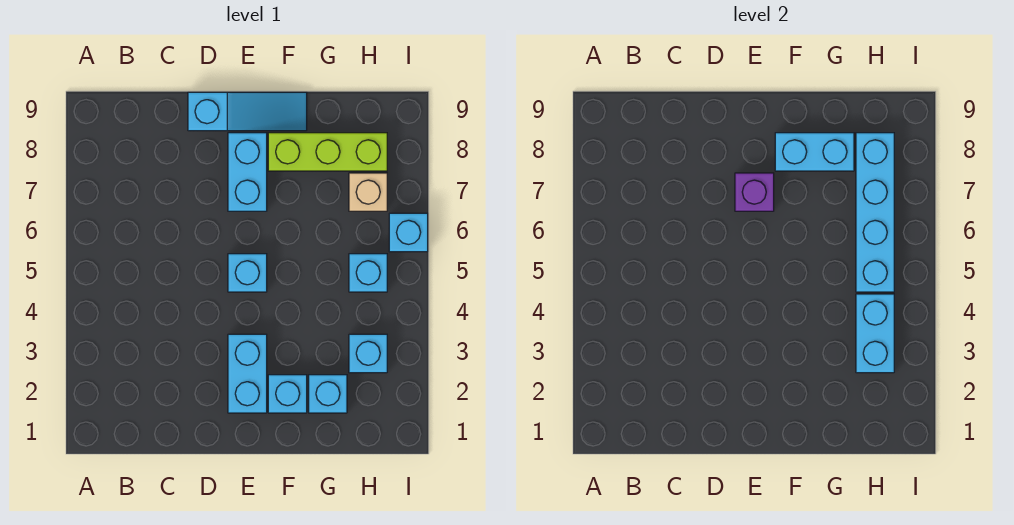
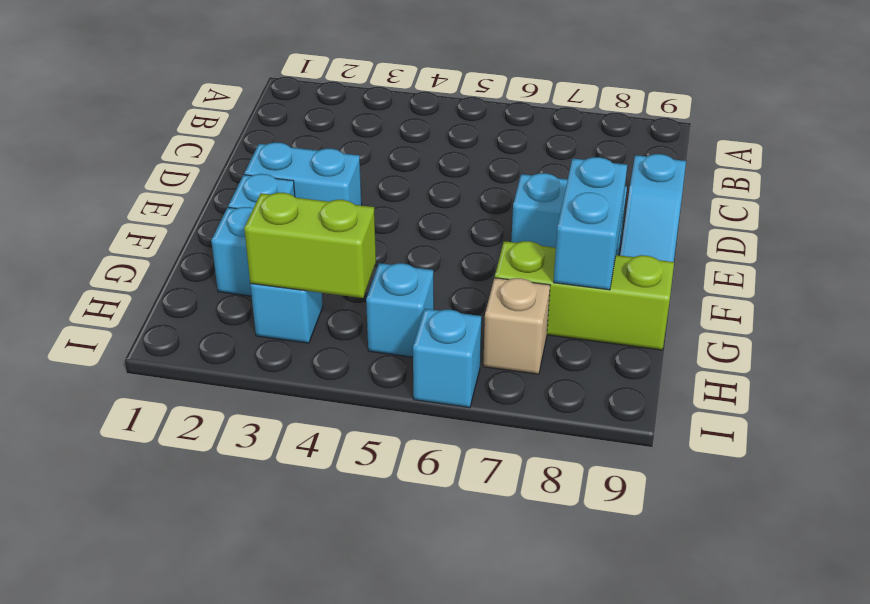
cyan brick E5 level 1 -> none
purple brick E7 level 2 -> none
lime brick F8:H8 level 1 -> lime brick G7:G9 level 1
cyan brick H3:H4 level 2 -> lime brick H3:H4 level 2
cyan brick H5:H8 level 2 -> none

